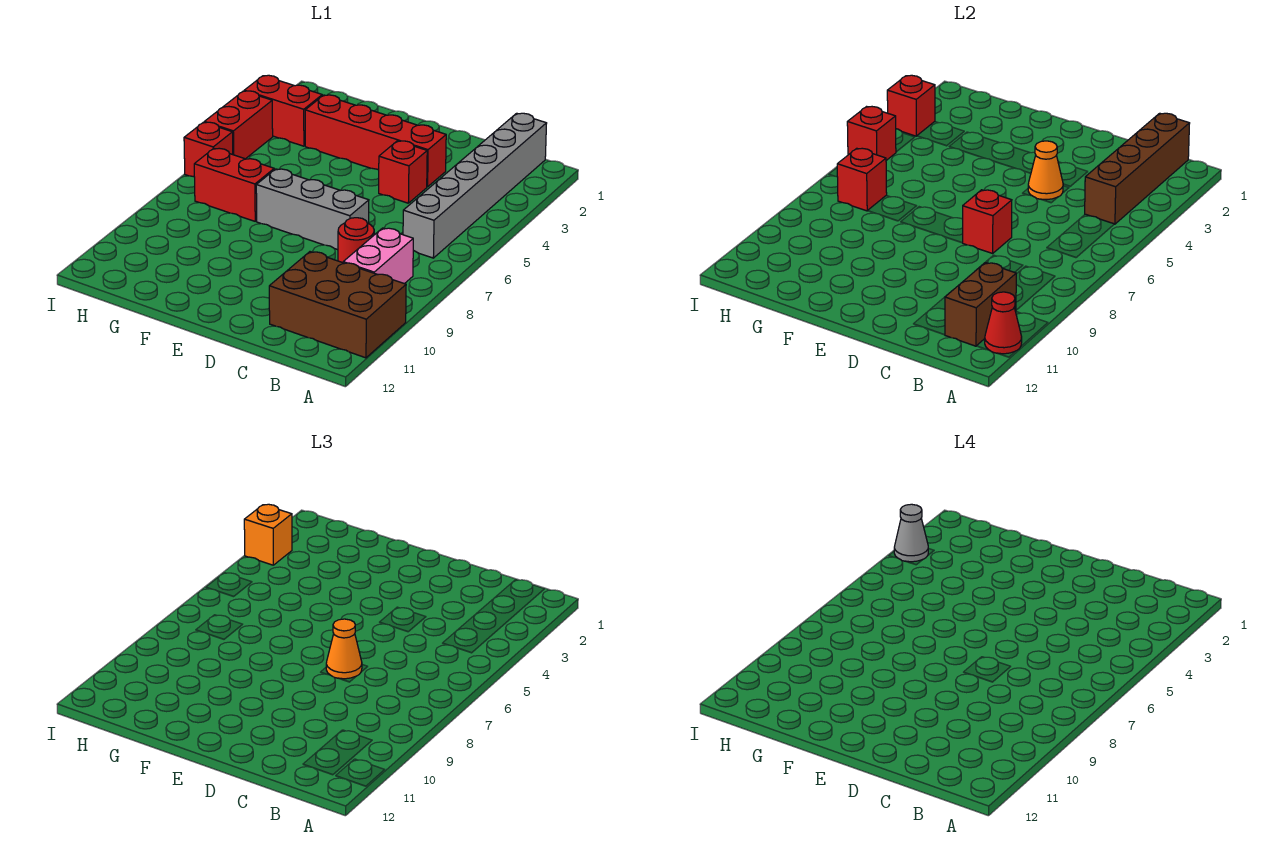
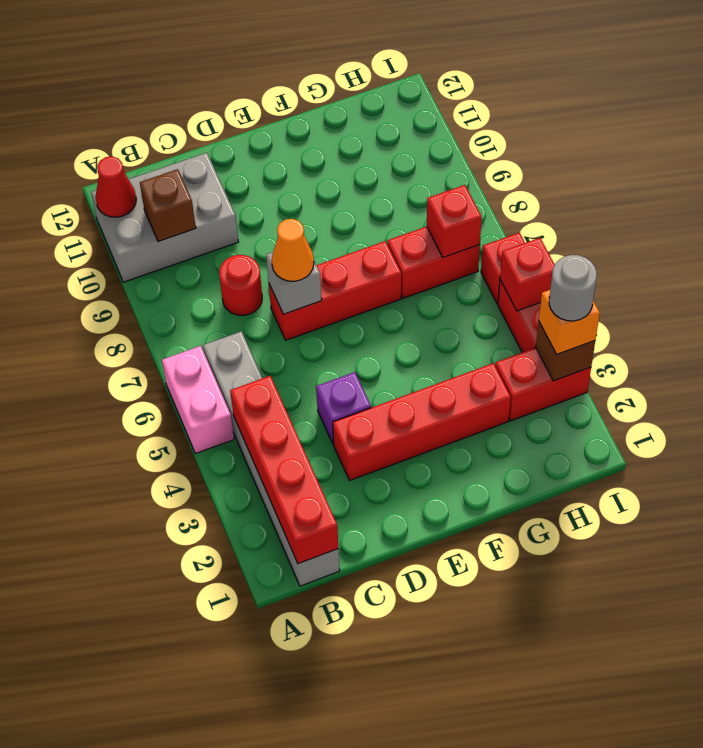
brown brick A10:C11 level 1 -> grey brick A10:C11 level 1
brown brick B1:B4 level 2 -> red brick B1:B4 level 2
pink brick B8:B9 level 1 -> pink brick A5:A6 level 1
brown brick B10:B11 level 2 -> brown brick B10 level 2
red brick D4 level 1 -> purple brick D4 level 1
orange cone D4 level 2 -> none
grey brick D7:F7 level 1 -> red brick D7:F7 level 1
red brick D7 level 2 -> grey brick D7 level 2
red brick I3 level 2 -> brown brick I3 level 2
grey cone I3 level 4 -> grey round brick I3 level 4

